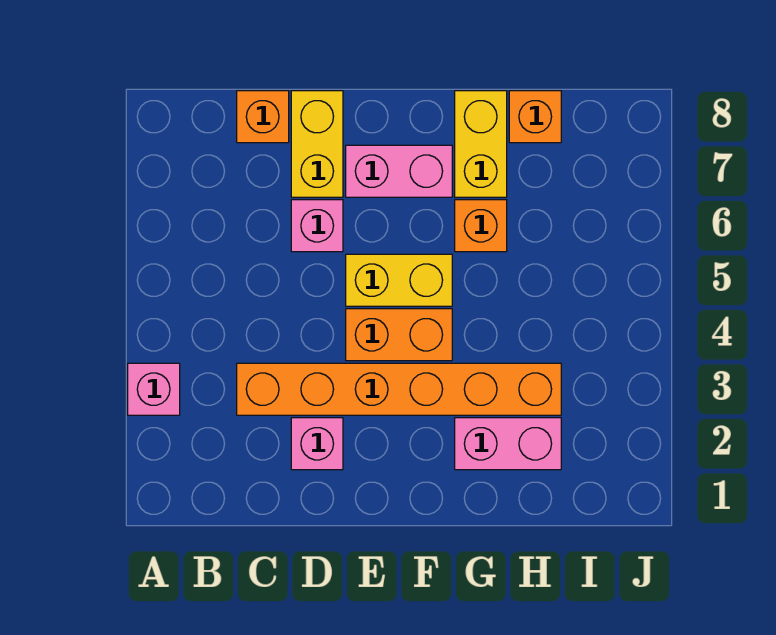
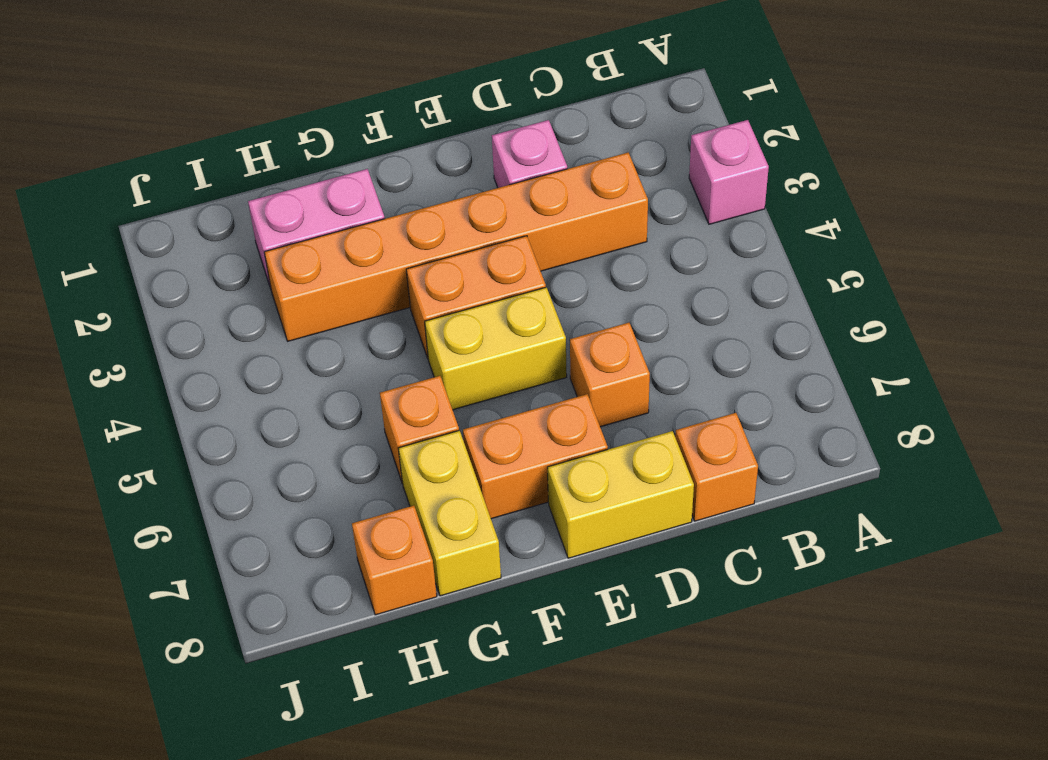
pink brick D6 level 1 -> orange brick D6 level 1
yellow brick D7:D8 level 1 -> yellow brick D8:E8 level 1
pink brick E7:F7 level 1 -> orange brick E7:F7 level 1

